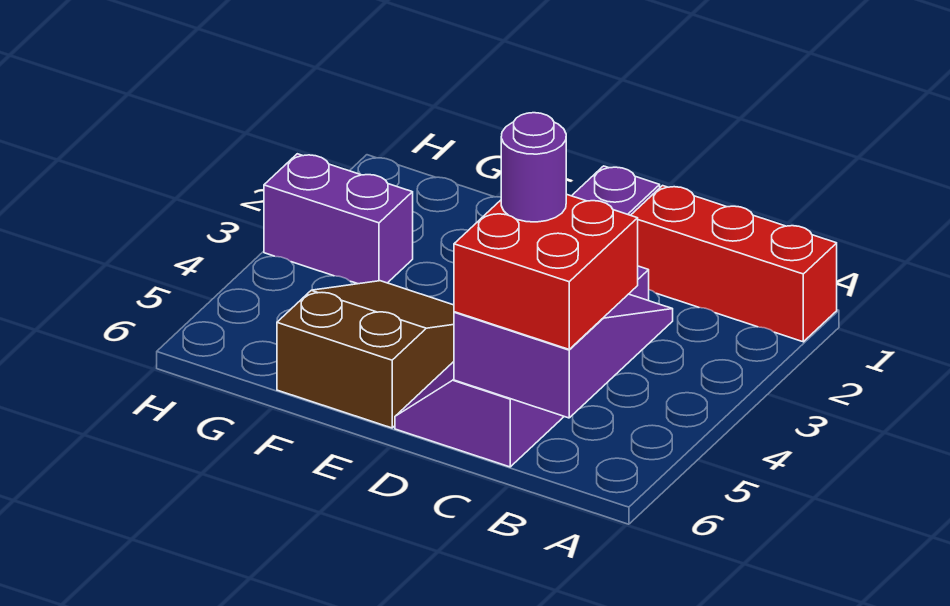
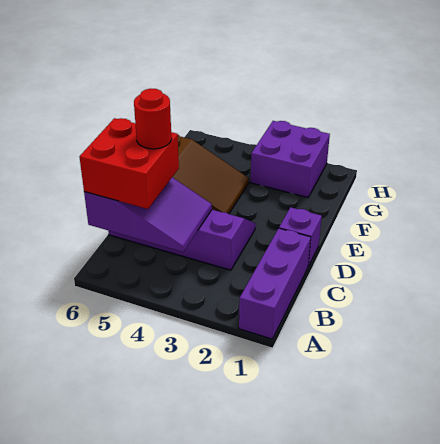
red brick A1:C1 level 1 -> purple brick A1:C1 level 1
purple round brick C5 level 4 -> red round brick C5 level 4
purple brick G3:H3 level 1 -> purple brick G2:H3 level 1

